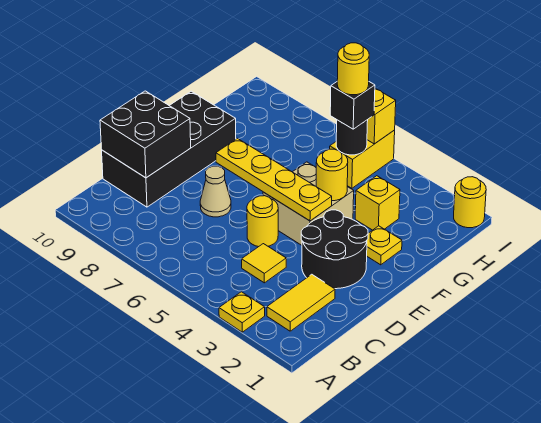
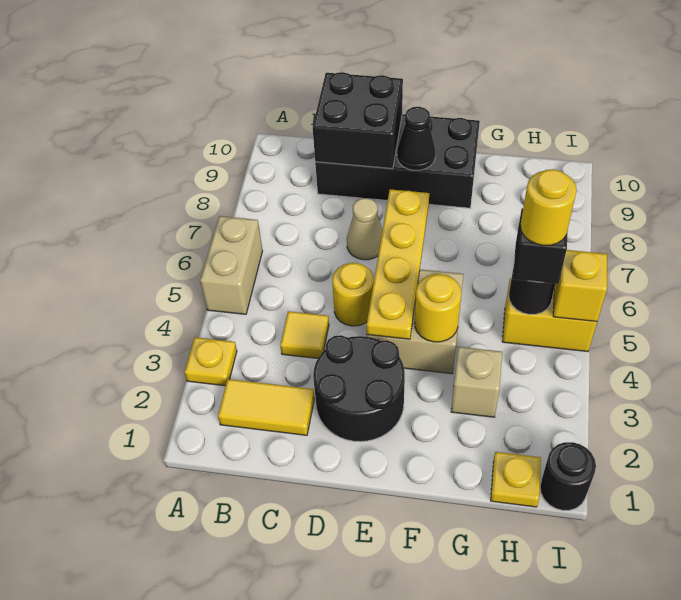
none -> tan brick A5:A6 level 1
none -> black cone E9 level 2
yellow plate F2 level 1 -> yellow plate H1 level 1
yellow brick G3 level 1 -> tan brick G3 level 1
yellow round brick I1 level 1 -> black round brick I1 level 1

